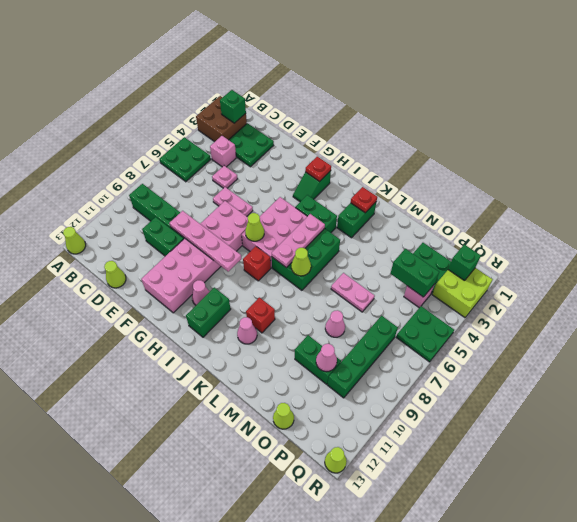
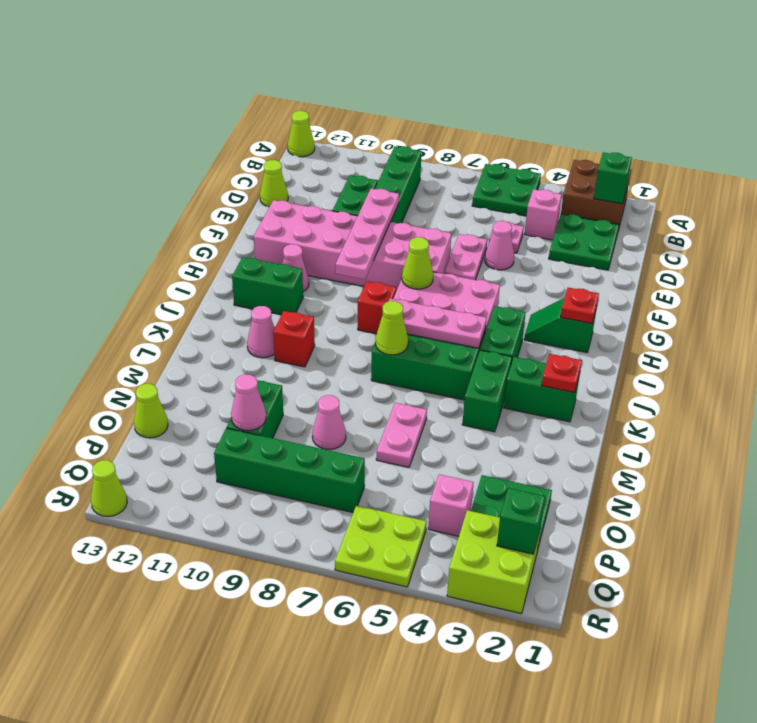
none -> pink cone E5 level 1
green brick O4:P4 level 2 -> green brick K4:L4 level 1
green plate Q5:R6 level 1 -> lime plate Q5:R6 level 1

